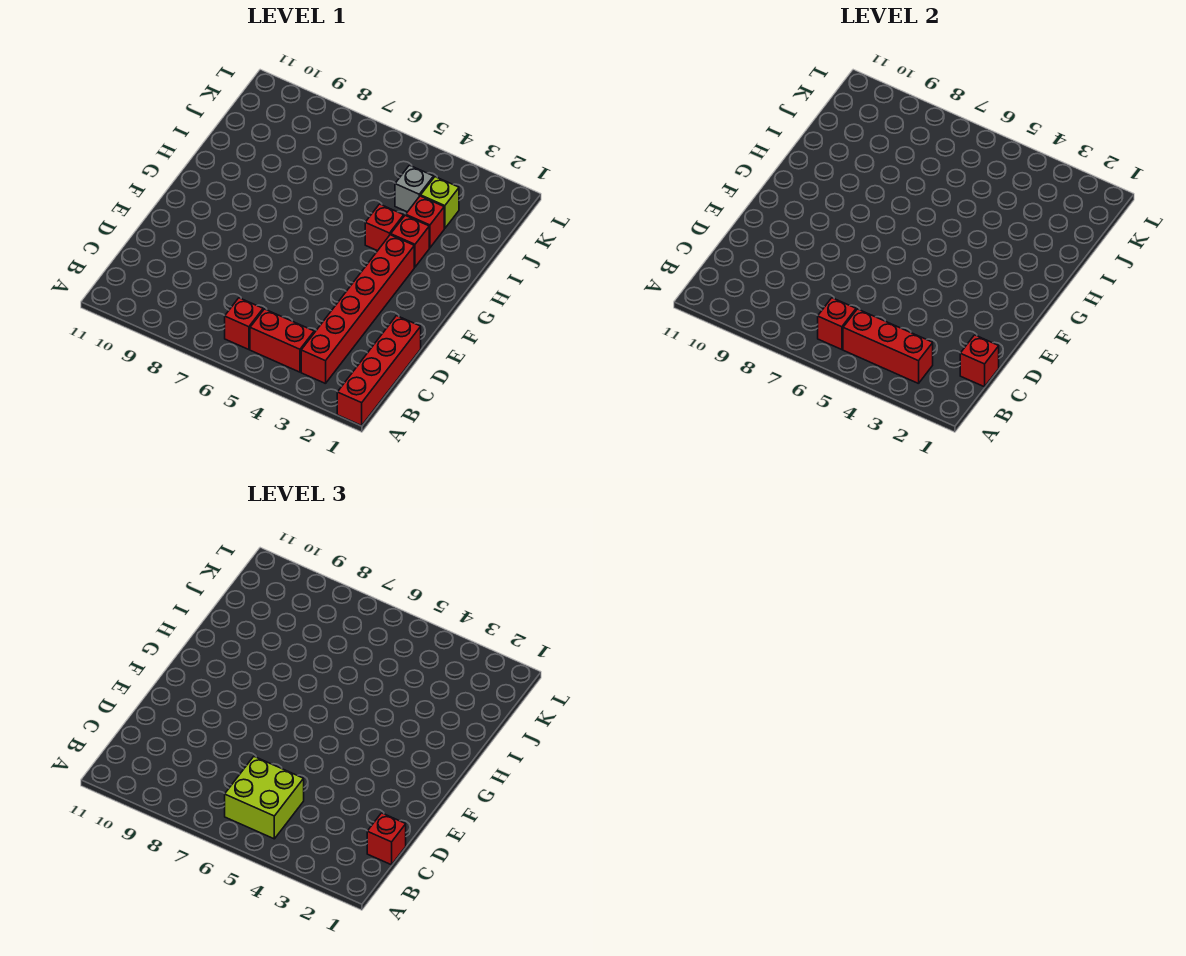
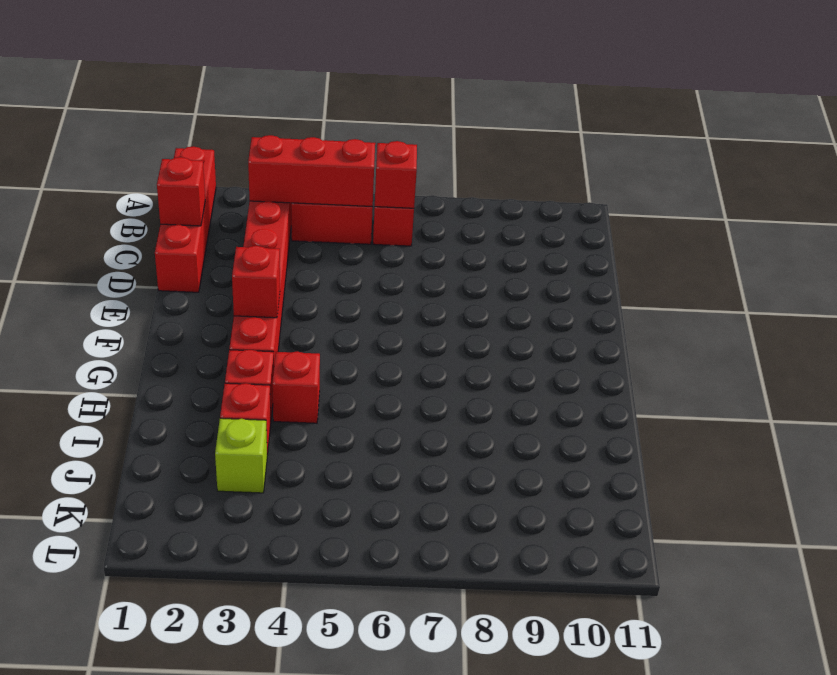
lime brick B5:C6 level 3 -> none
red brick C1 level 3 -> red brick F3 level 2
grey brick J4 level 1 -> none

